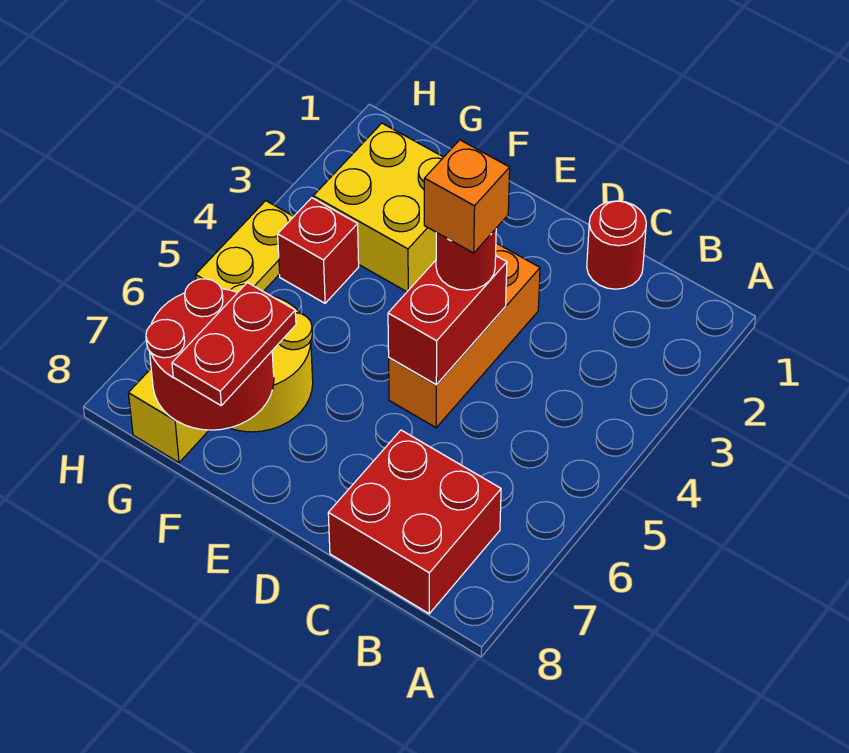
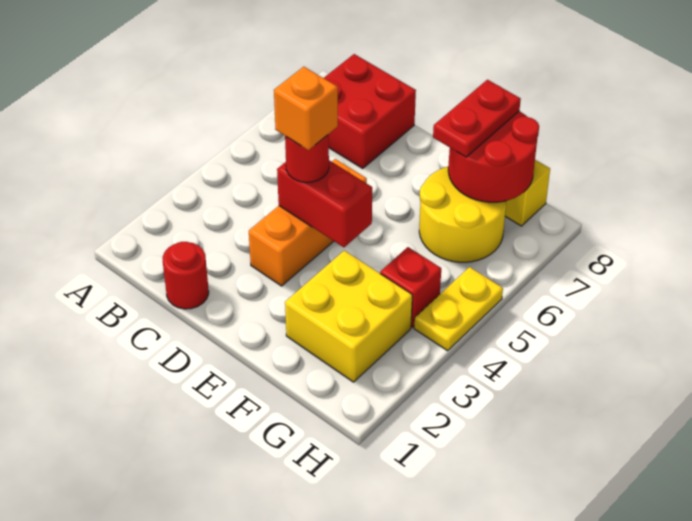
red brick D4:D5 level 2 -> red brick D4:E4 level 2

